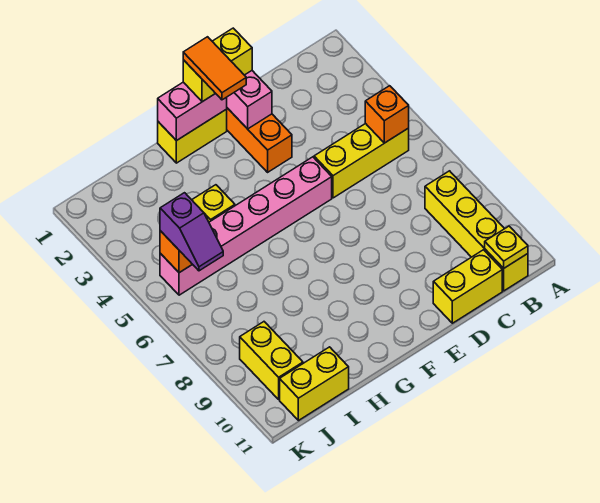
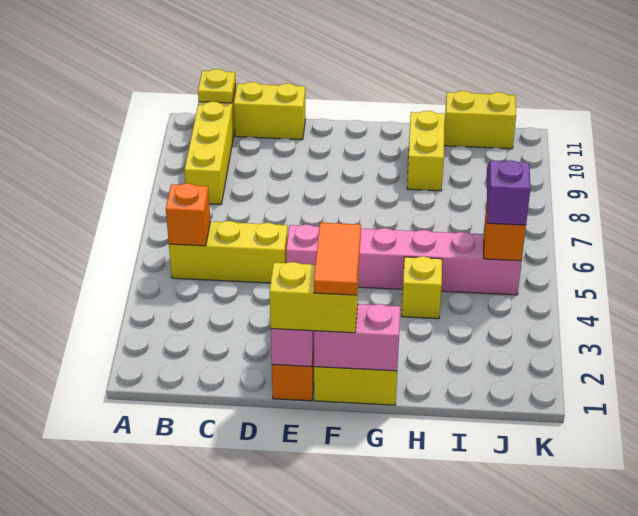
yellow brick J9:J10 level 1 -> yellow brick H9:H10 level 1

